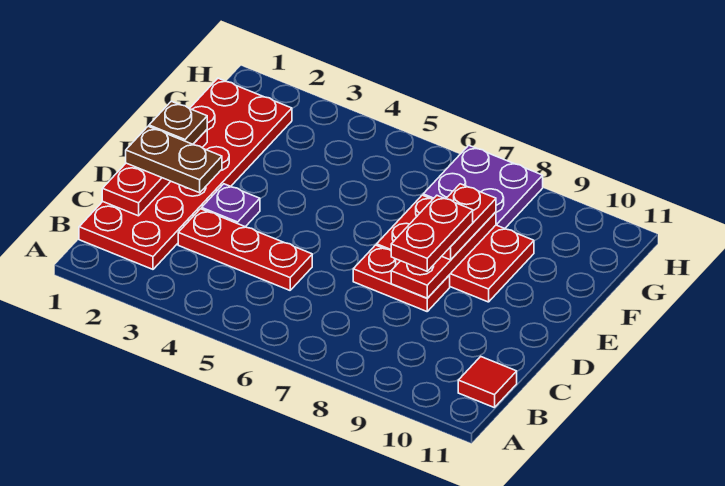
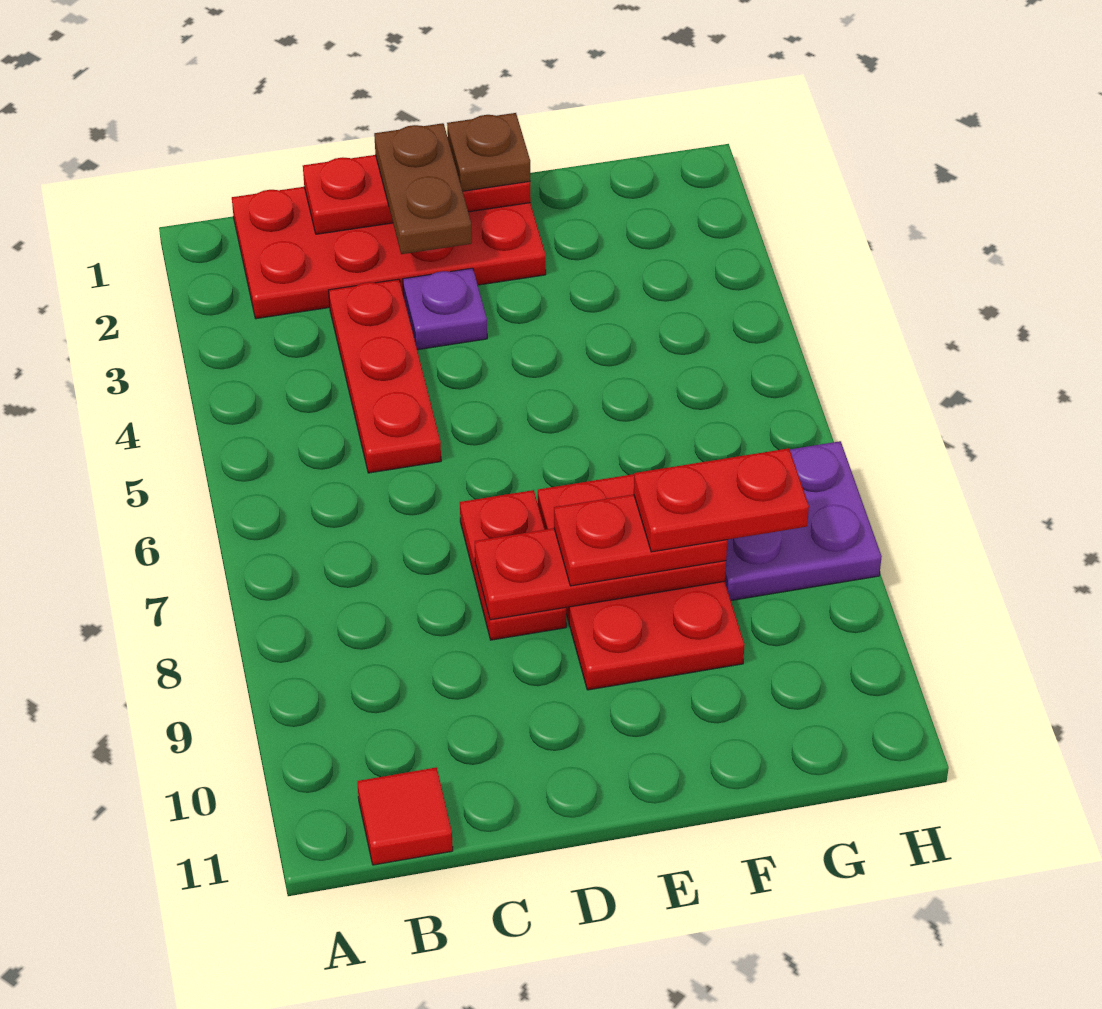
red plate B1:G2 level 1 -> red plate B1:E2 level 1
red plate D8:E8 level 4 -> red plate F8:G8 level 4

